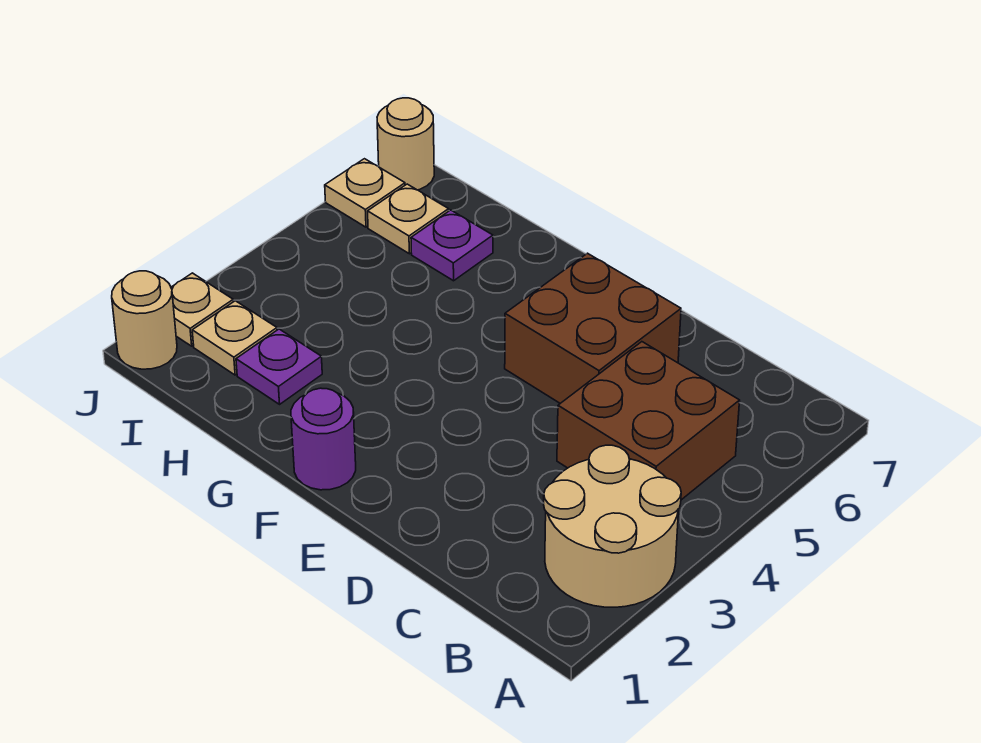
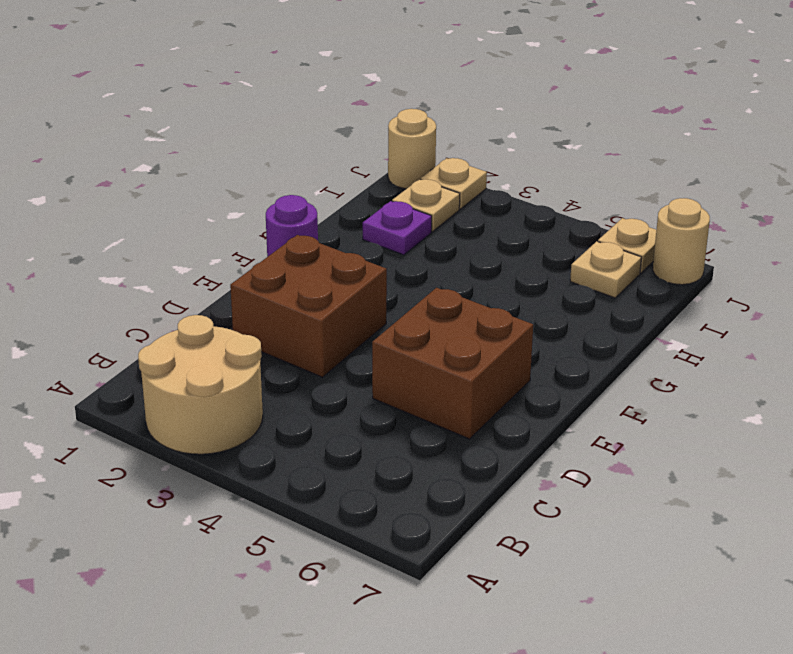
brown brick B4:C5 level 1 -> brown brick D2:E3 level 1
purple plate H6 level 1 -> none

